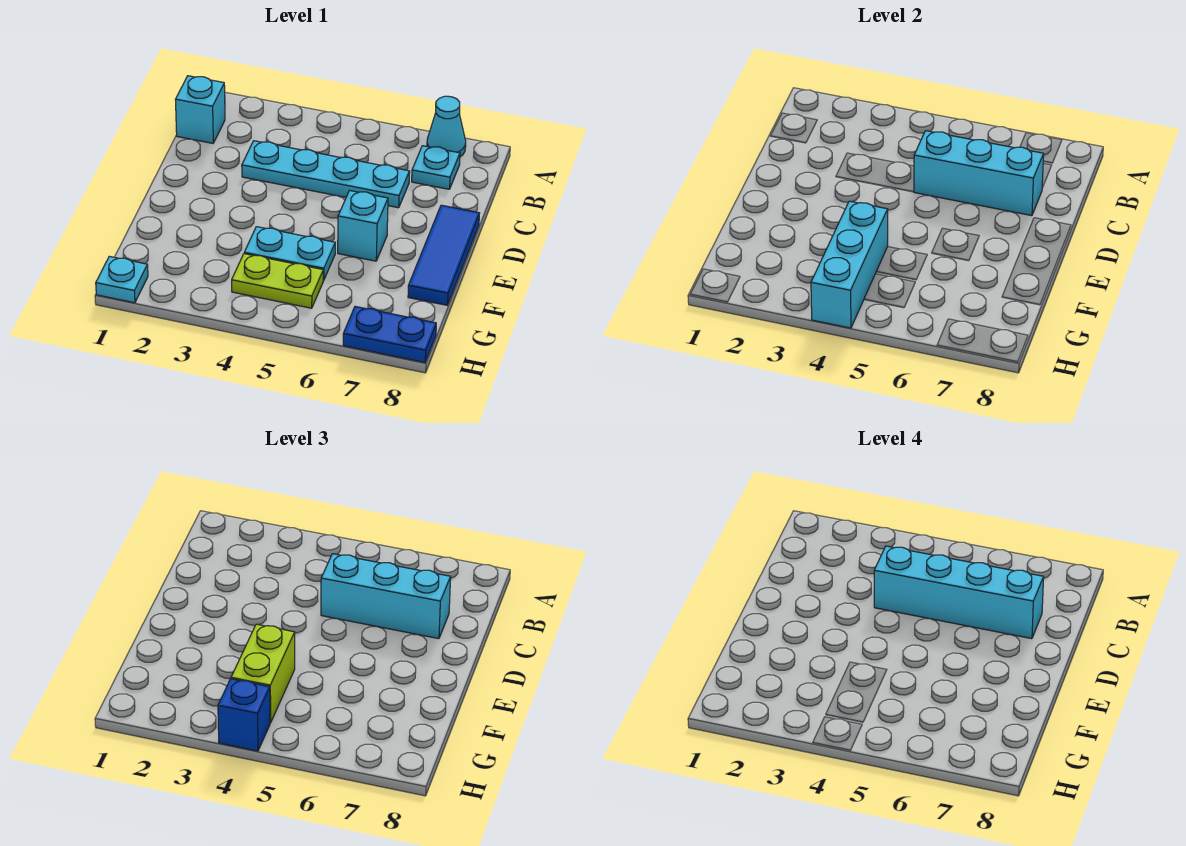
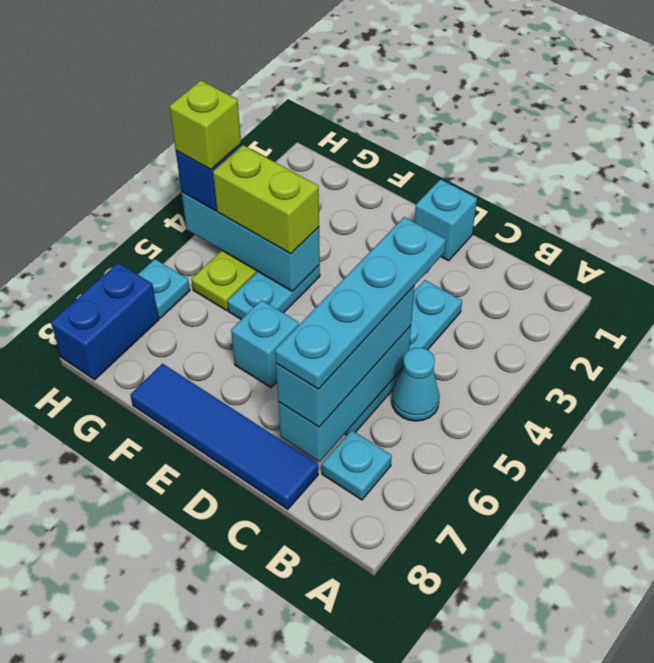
cyan cone A7 level 1 -> cyan cone B5 level 1
cyan brick B1 level 1 -> cyan brick D1 level 1
cyan brick C4:C7 level 4 -> cyan plate C4:C7 level 4
blue tile D8:F8 level 1 -> blue tile C8:F8 level 1
cyan plate H1 level 1 -> cyan plate H6 level 1
none -> lime brick H4 level 4
blue plate H7:H8 level 1 -> blue brick H7:H8 level 1

